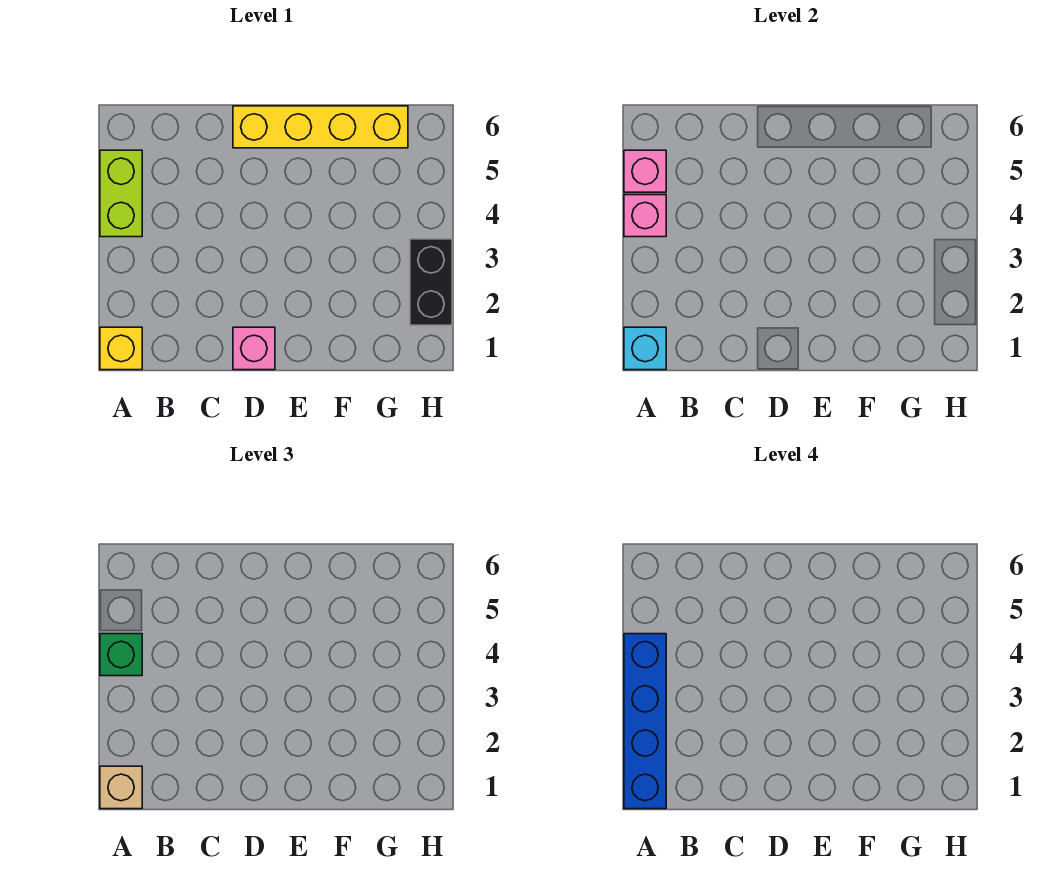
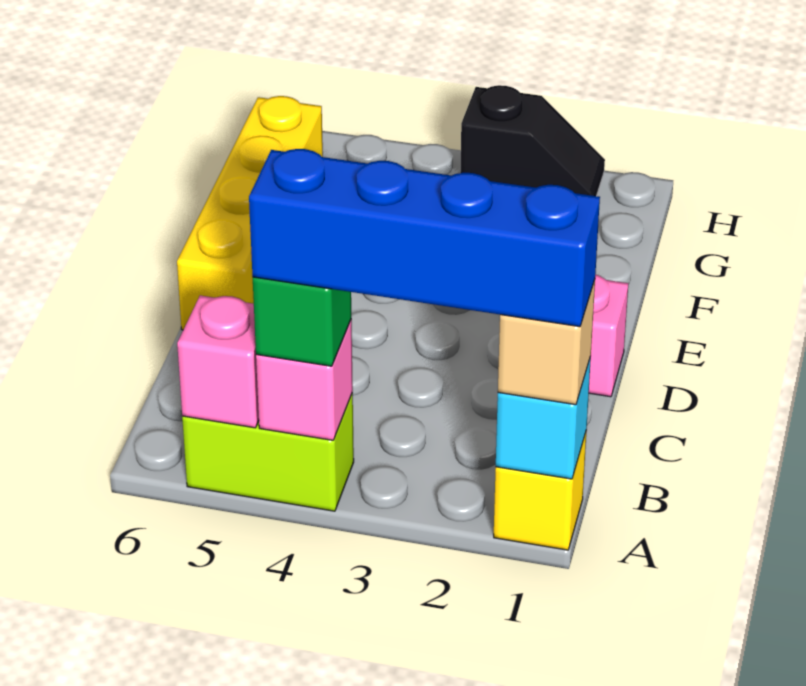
black brick H2:H3 level 1 -> black slope H2:H3 level 1 top 3

